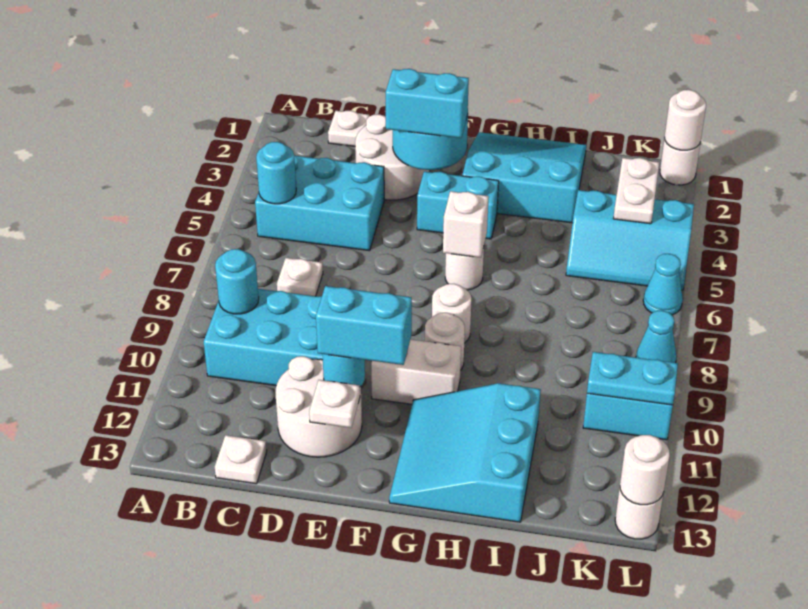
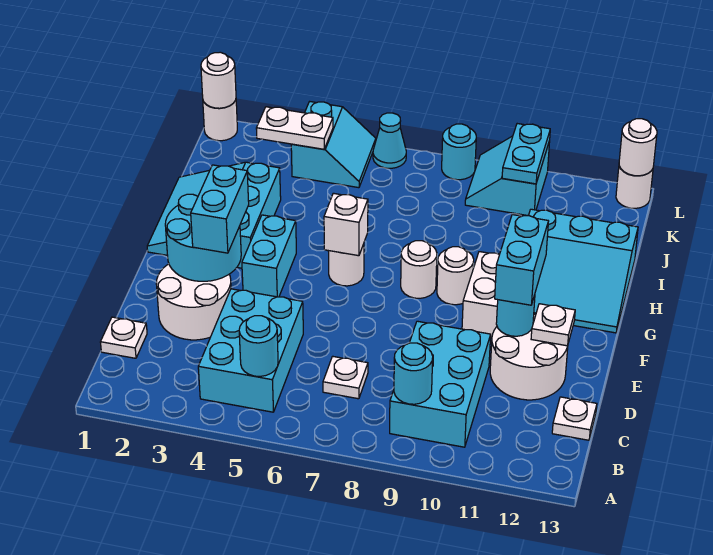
cyan slope J4:L5 level 1 top 4 -> cyan slope K4:L5 level 1 top 4
cyan cone L8 level 1 -> cyan round brick L8 level 1

